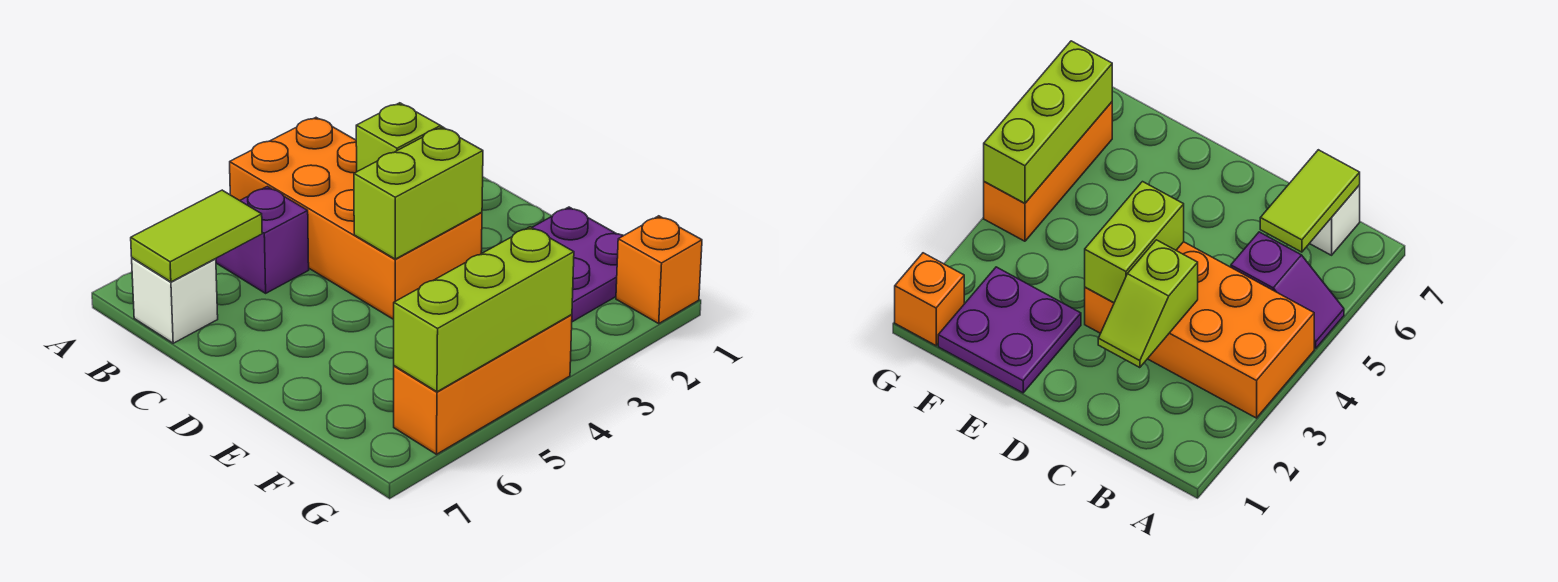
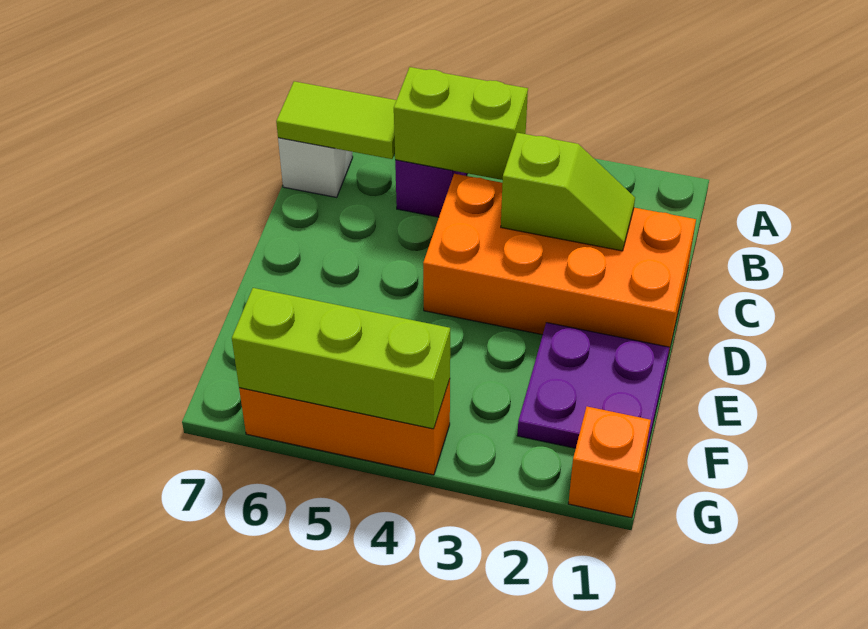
orange brick A3:D4 level 1 -> orange brick C1:D4 level 1
lime brick D3:D4 level 2 -> lime brick B4:B5 level 2

